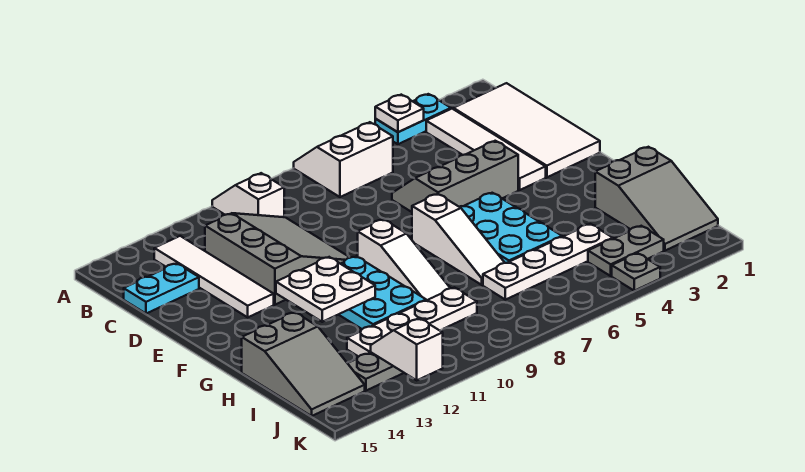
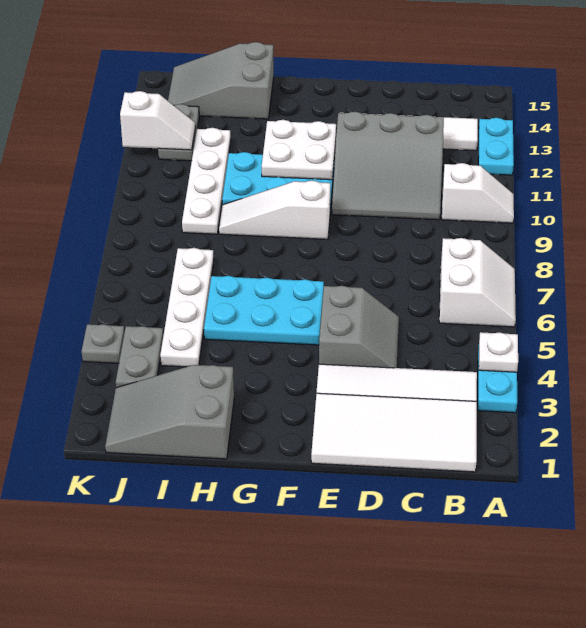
cyan plate C14:C15 level 1 -> cyan plate A12:A13 level 1
grey slope D4:E6 level 1 top E -> grey slope D4:E5 level 1 top E
white slope F7:H7 level 1 top F -> none

